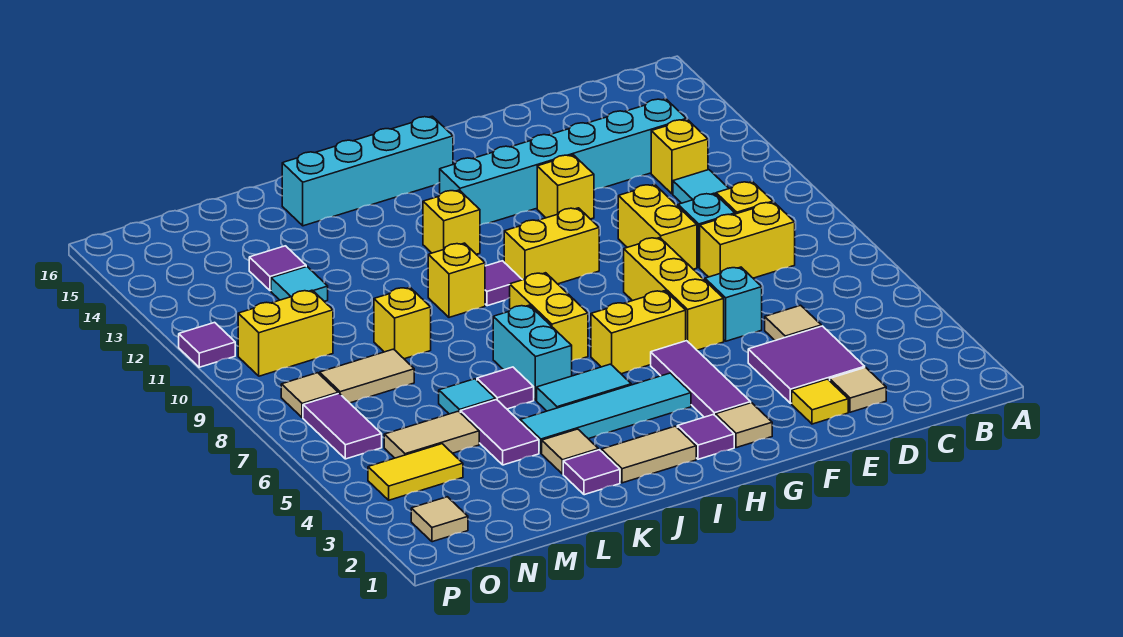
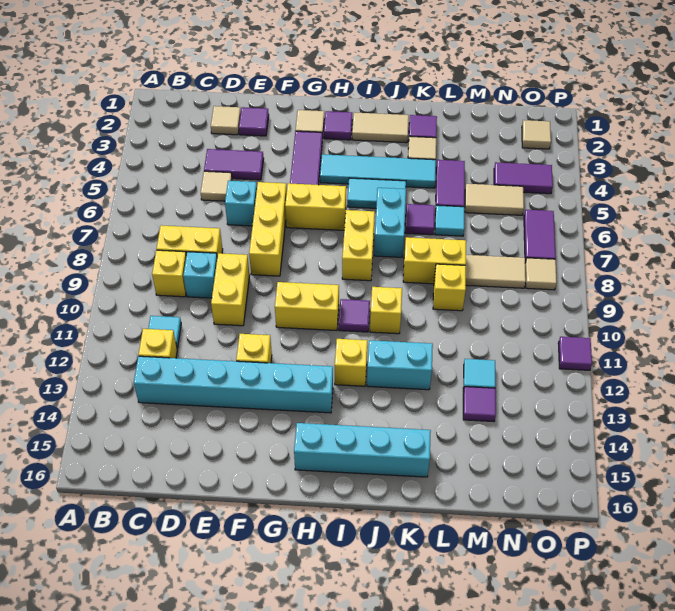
purple tile D3:E4 level 1 -> purple tile D4:E4 level 1
yellow tile E2 level 1 -> purple tile E2 level 1
none -> cyan brick J12:K12 level 1
yellow tile N4:O4 level 1 -> purple tile N4:O4 level 1
yellow brick N10:O10 level 1 -> yellow brick K8:L8 level 1

